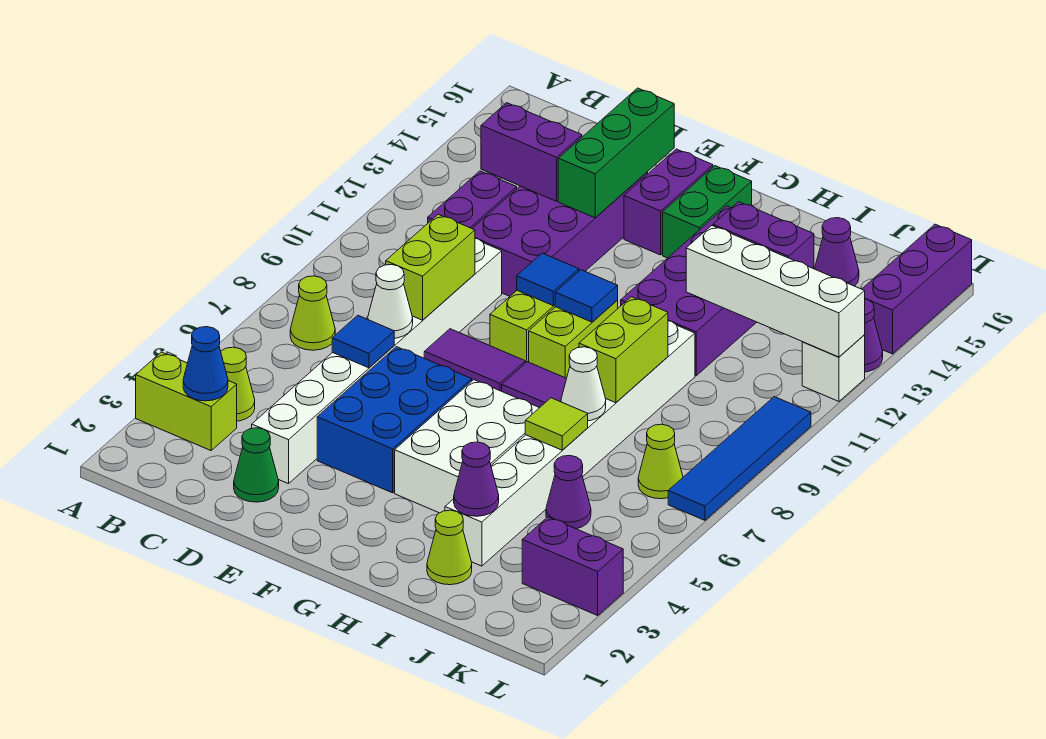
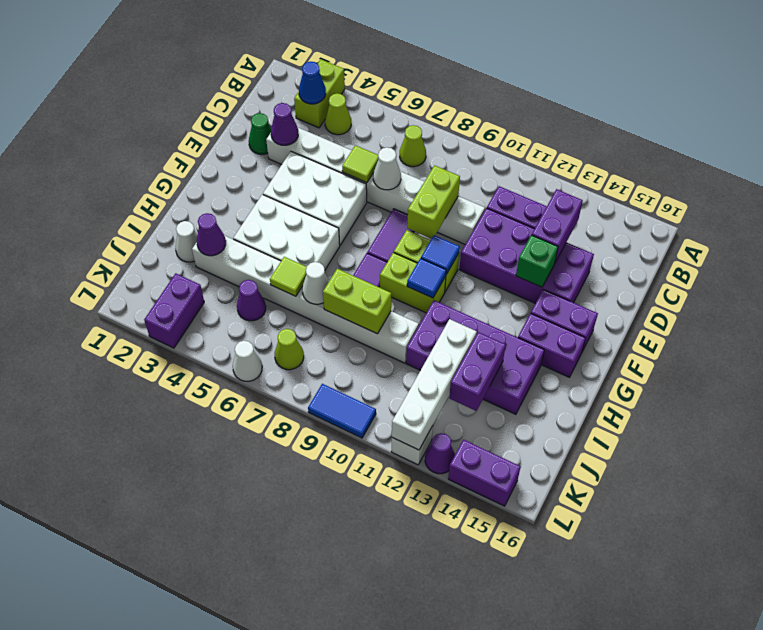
blue tile D6 level 2 -> lime tile D6 level 2
lime brick D8:D9 level 2 -> lime brick D9:E9 level 2
blue brick E4:F6 level 1 -> white brick E4:F6 level 1
green brick E13:E15 level 2 -> green brick E13 level 2
green brick G14:G15 level 1 -> purple brick G14:G15 level 1
lime cone I2 level 1 -> white cone I2 level 1
purple cone J15 level 1 -> purple cone D3 level 2
none -> white cone L6 level 1
blue tile L7:L10 level 1 -> blue tile L9:L10 level 1
purple brick L14:L16 level 1 -> purple brick L14:L15 level 1

